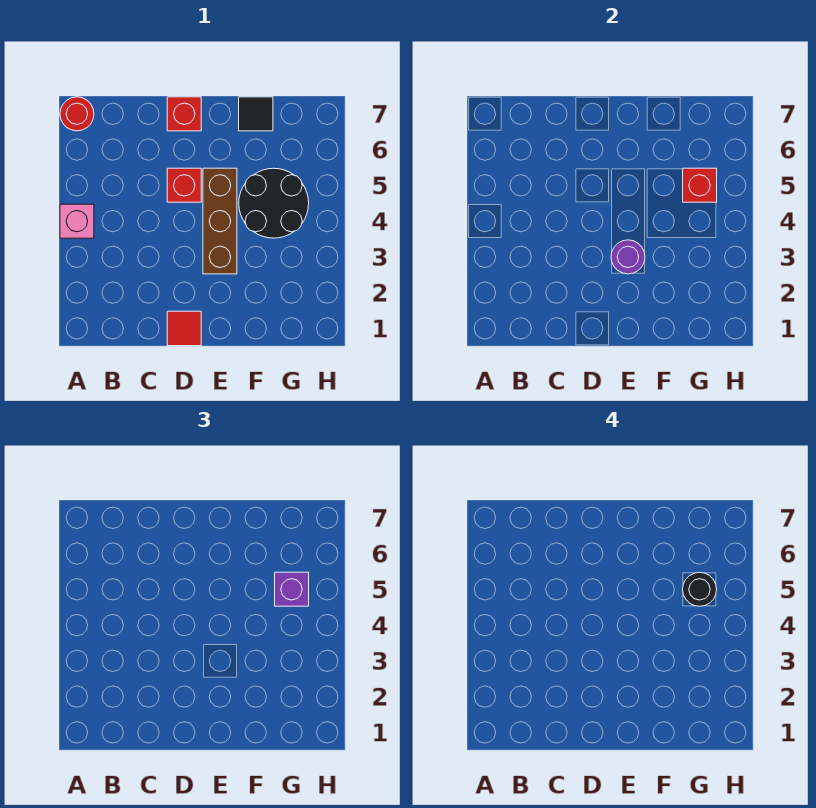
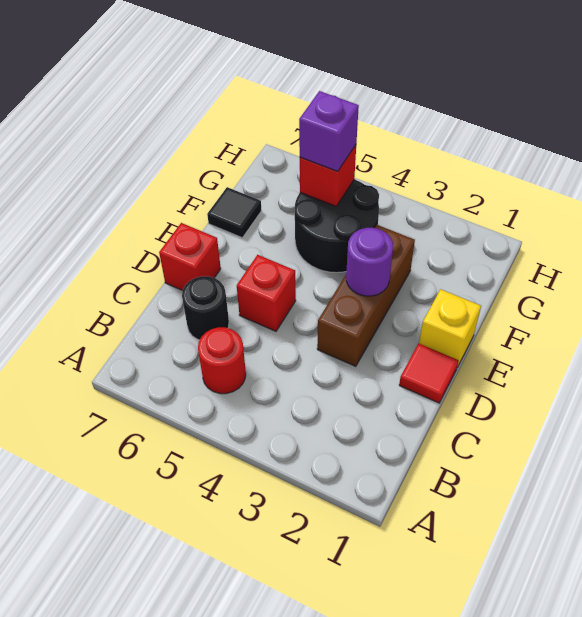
pink brick A4 level 1 -> none
red round brick A7 level 1 -> red round brick B5 level 1
none -> yellow brick E1 level 1
brown brick E3:E5 level 1 -> brown brick D3:F3 level 1
black round brick G5 level 4 -> black round brick C6 level 1

